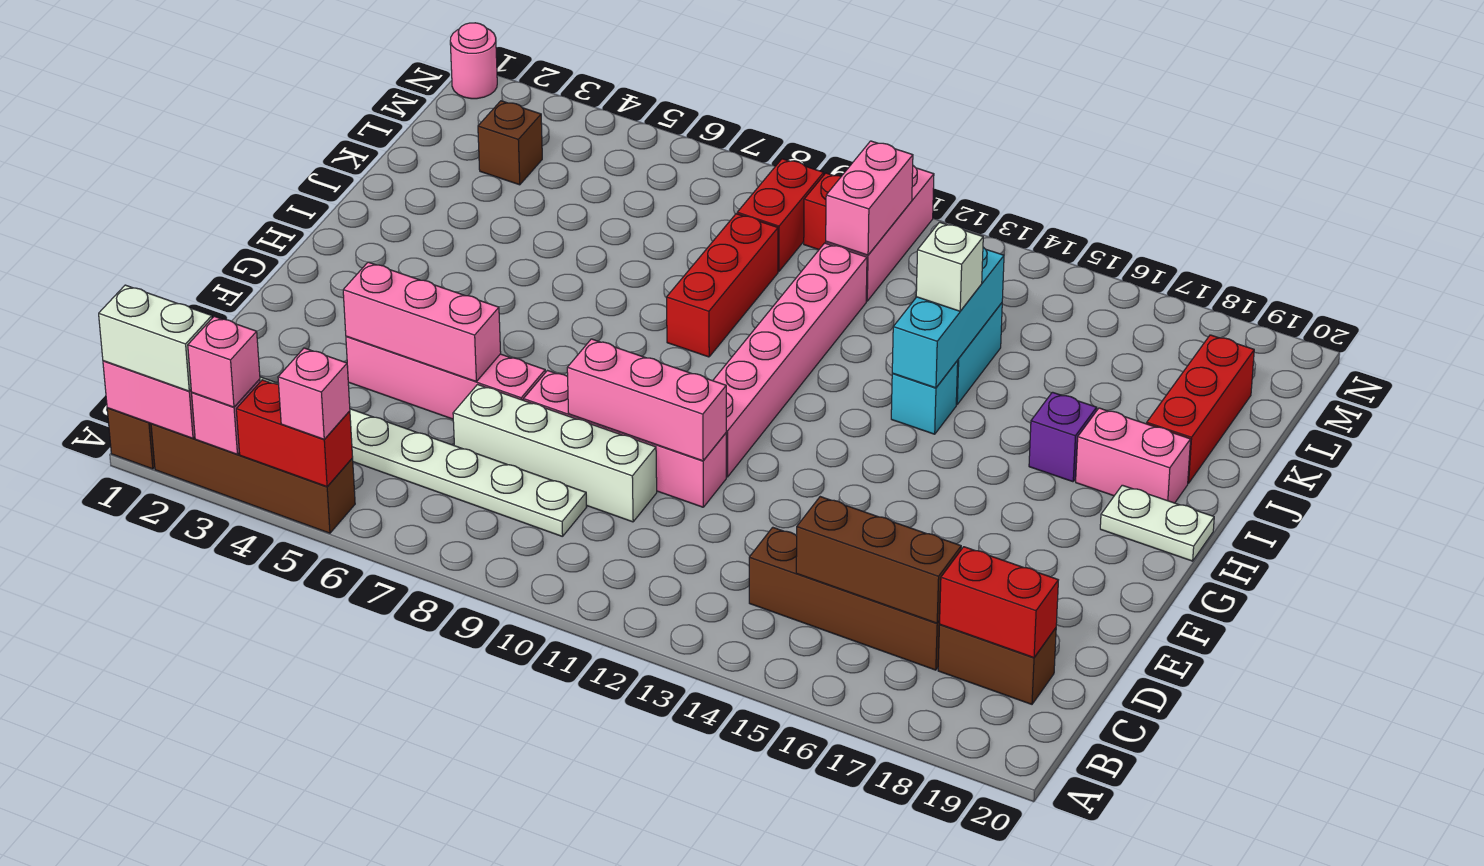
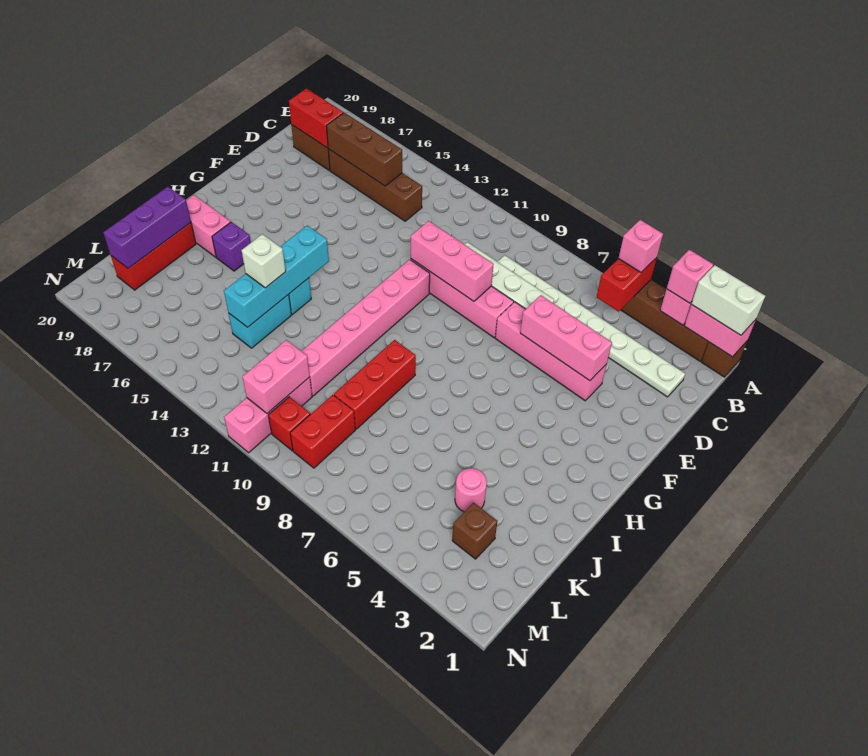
red brick A4:A5 level 2 -> red brick A5:B5 level 2
white plate H19:H20 level 1 -> none
cyan brick I14:K14 level 2 -> cyan brick H14:K14 level 2
none -> purple brick J19:L19 level 2
pink round brick N1 level 1 -> pink round brick K4 level 1

